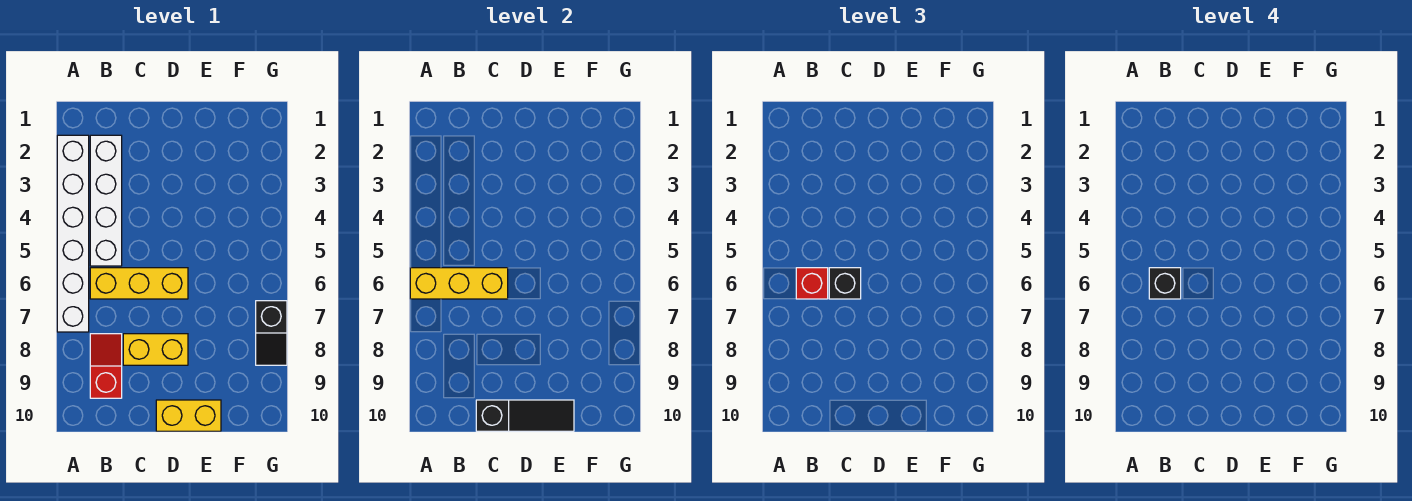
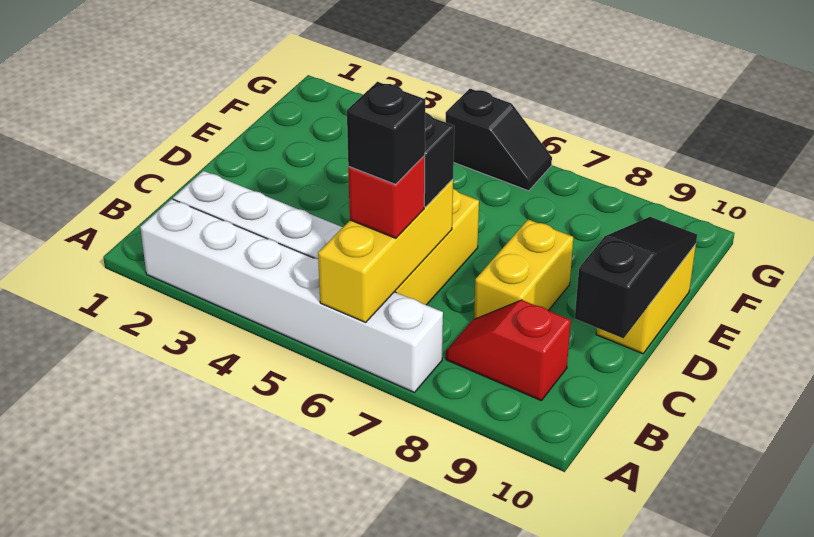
black slope G7:G8 level 1 top 7 -> black slope G5:G6 level 1 top 5

